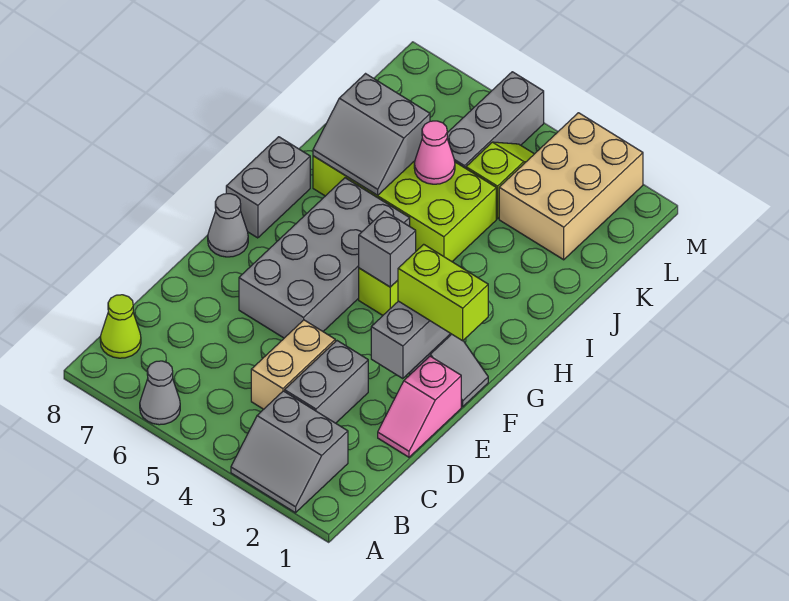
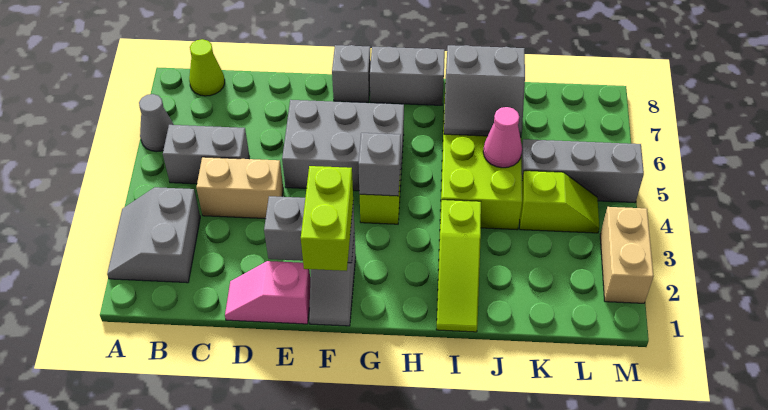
grey brick C3:D3 level 1 -> grey brick B5:C5 level 1
grey brick E5:H6 level 1 -> grey brick E5:G6 level 1
grey cone F8 level 1 -> grey brick F8 level 1
none -> lime slope I1:I3 level 1 top 3
grey slope I6:J7 level 2 top J -> grey slope I6:J7 level 2 top 7
tan brick K2:M3 level 1 -> tan brick M2:M3 level 1

